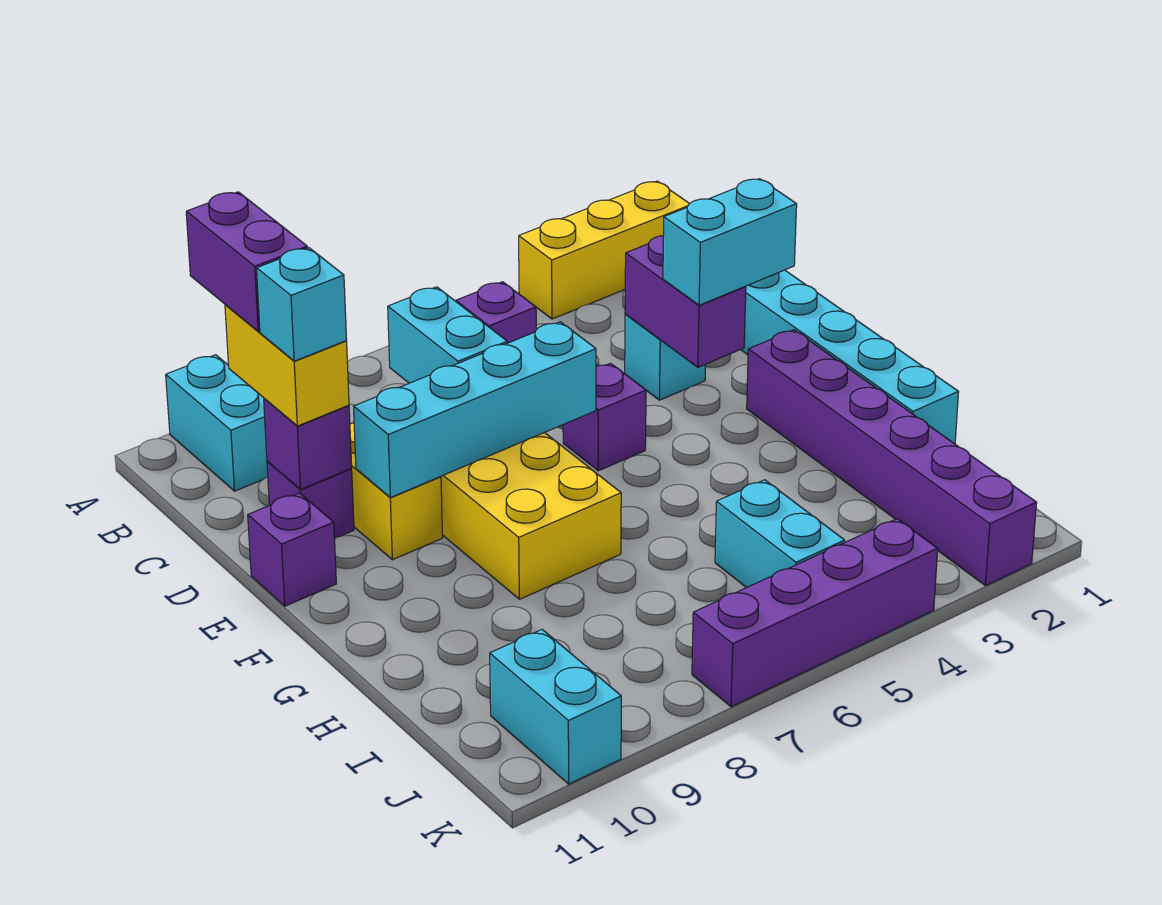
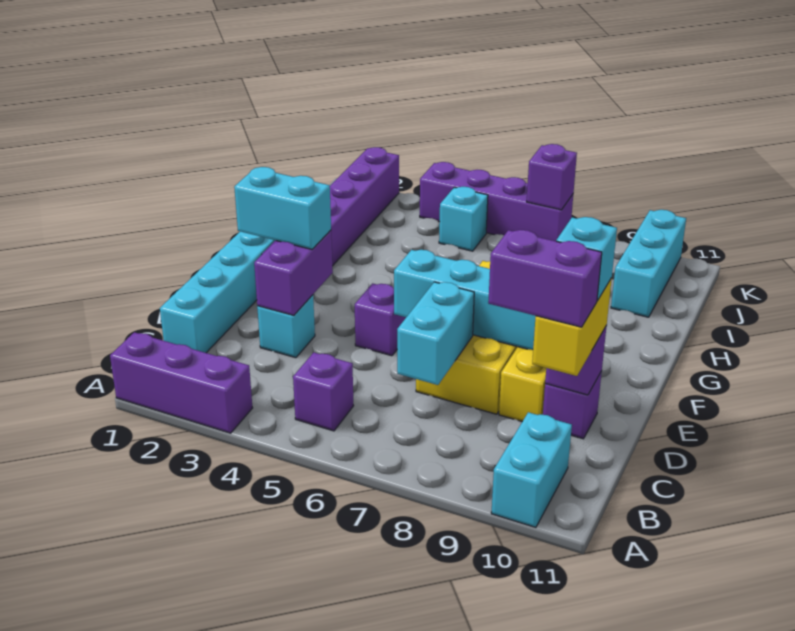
yellow brick A1:A3 level 1 -> purple brick A1:A3 level 1
purple brick B10:C10 level 4 -> purple brick C9:C10 level 4
purple brick E11 level 1 -> purple brick K7 level 2
cyan brick I5:J5 level 1 -> cyan brick J5 level 1
cyan brick J10:K10 level 1 -> cyan brick I10:K10 level 1

